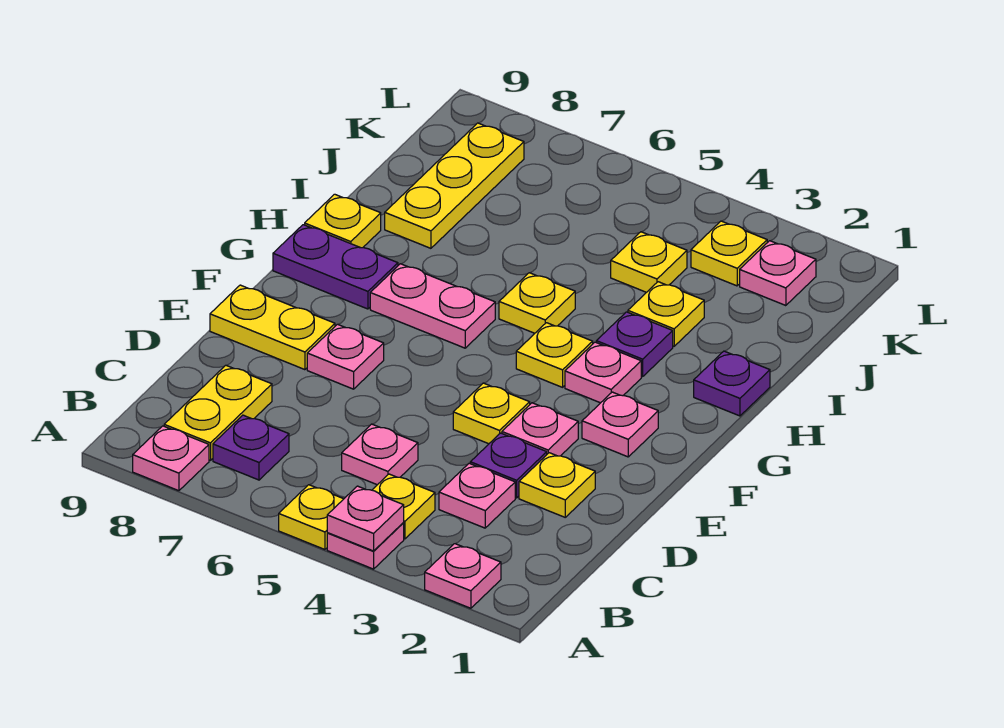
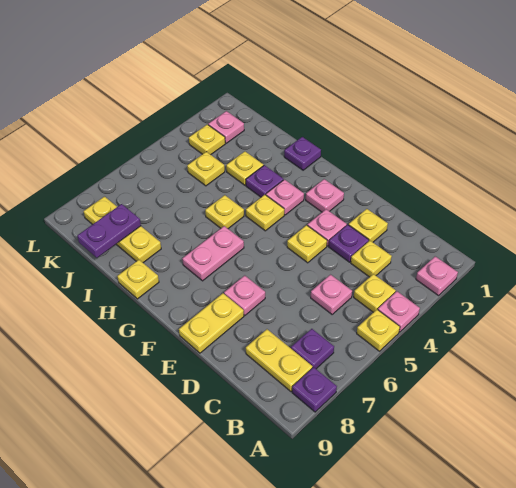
pink plate A4 level 2 -> none
pink plate A8 level 1 -> purple plate A8 level 1
pink plate C3 level 1 -> yellow plate C3 level 1
purple plate G8:G9 level 1 -> purple plate J8:J9 level 2

